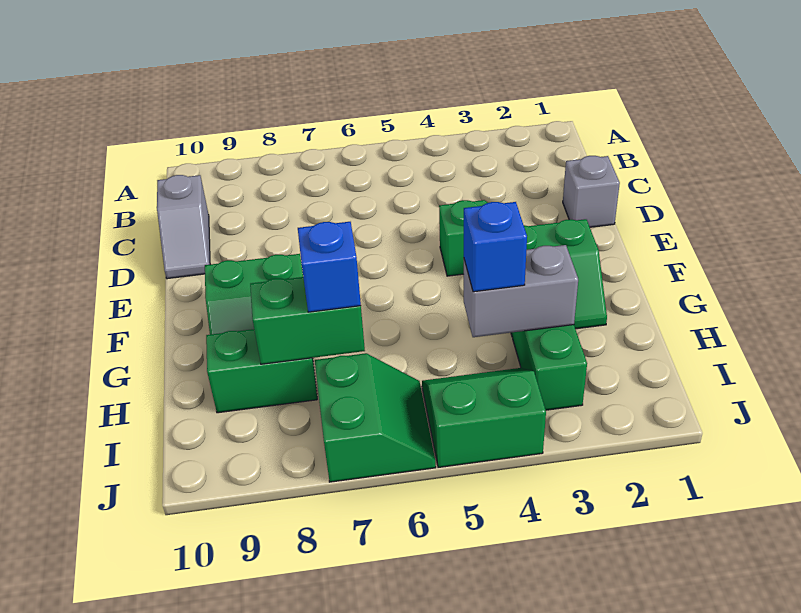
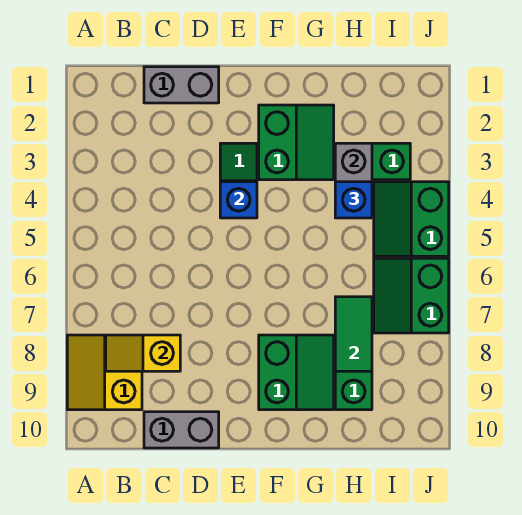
none -> yellow slope A8:B9 level 1 top B
none -> yellow slope B8:C8 level 2 top C
grey slope C10:D10 level 1 top C -> grey brick C10:D10 level 1
grey brick D1 level 1 -> grey brick C1:D1 level 1
green brick H7:H8 level 2 -> green tile H7:H8 level 2
blue brick H7 level 3 -> blue brick E4 level 2
green slope I6:J7 level 1 top 7 -> green slope I6:J7 level 1 top J

